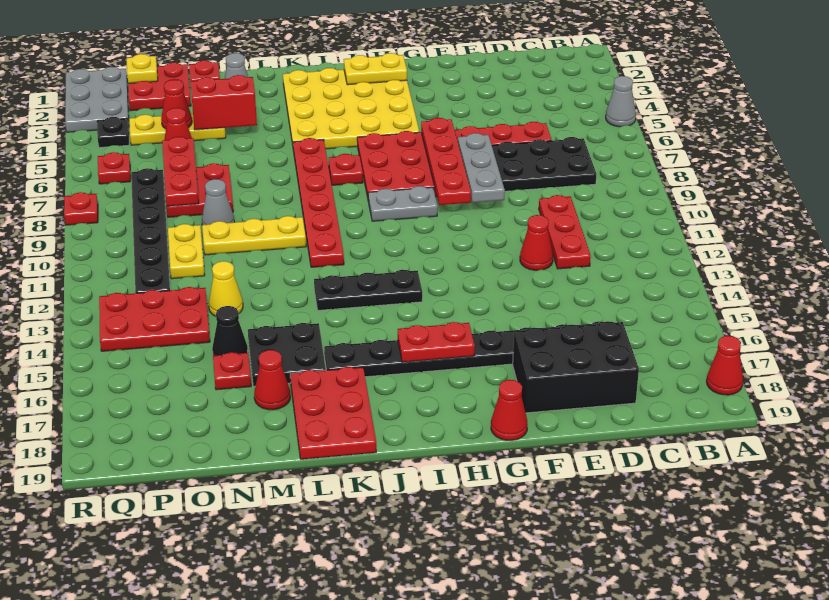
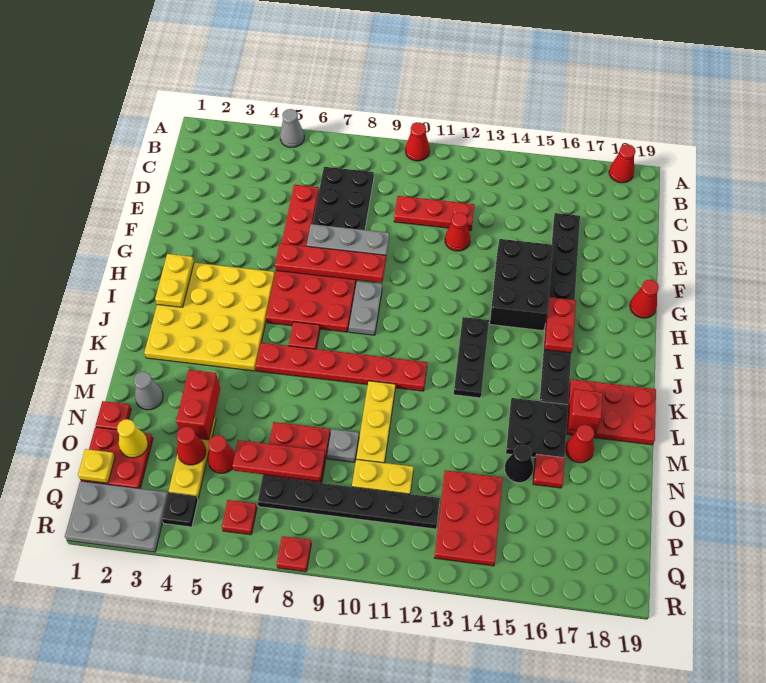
none -> red cone A10 level 1
black brick D17:F18 level 1 -> black brick F14:H15 level 1
none -> red brick L17 level 2
grey cone N9 level 1 -> grey plate N9 level 1
yellow cone N13 level 1 -> yellow cone O2 level 2

